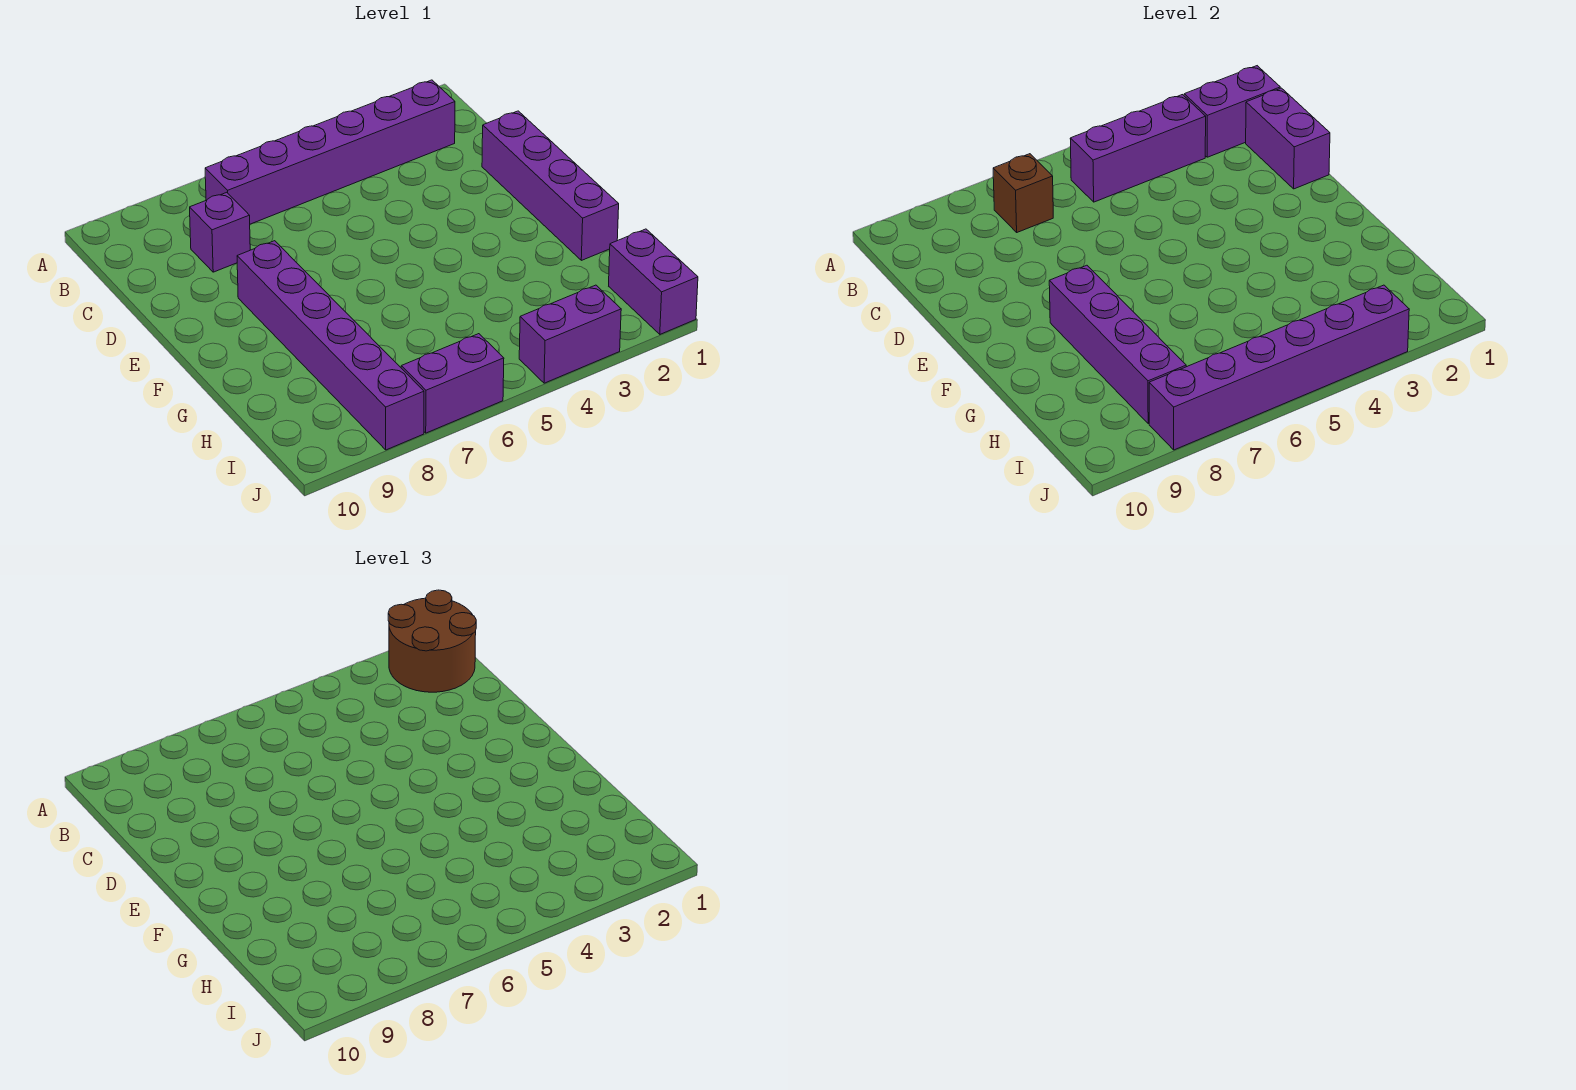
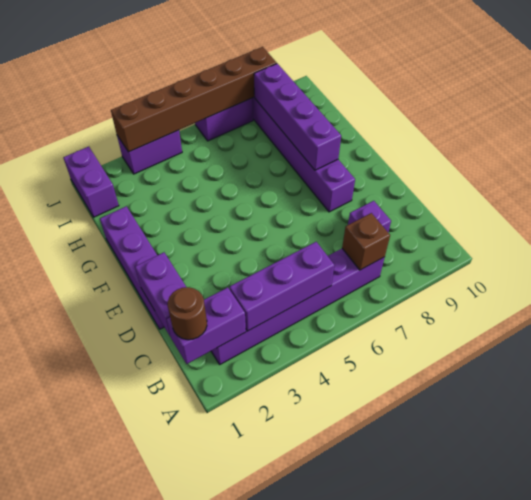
brown round brick A1:B2 level 3 -> brown round brick B1 level 3
purple brick J3:J8 level 2 -> brown brick J3:J8 level 2

